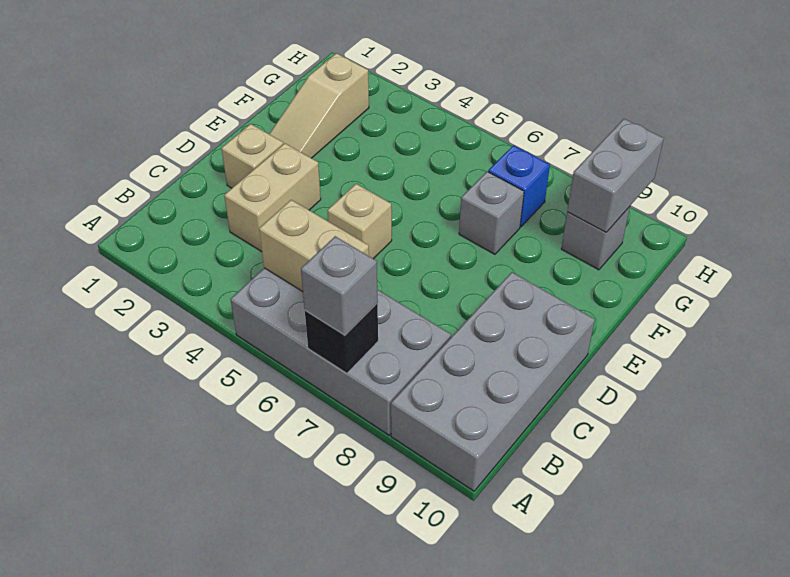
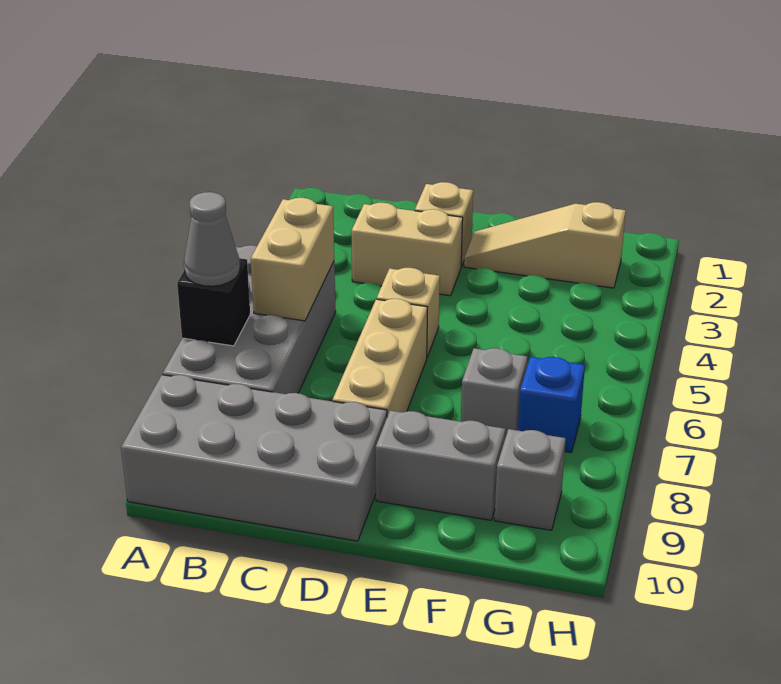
grey brick A7 level 3 -> grey cone A7 level 3
none -> tan brick D6:D8 level 1
grey brick G9:H9 level 2 -> grey brick E9:F9 level 1

